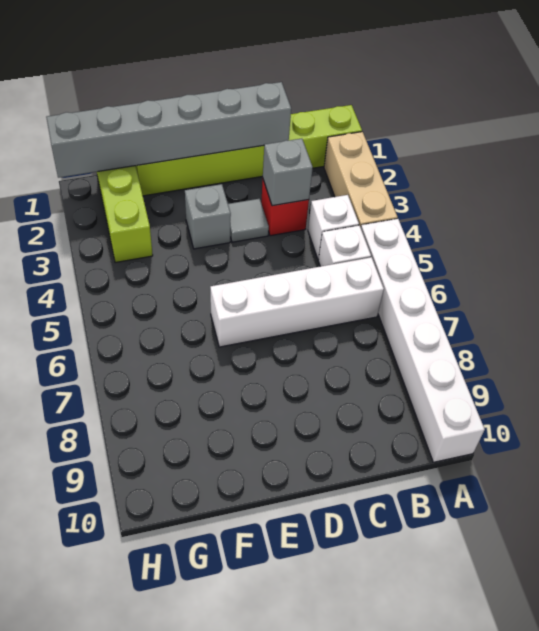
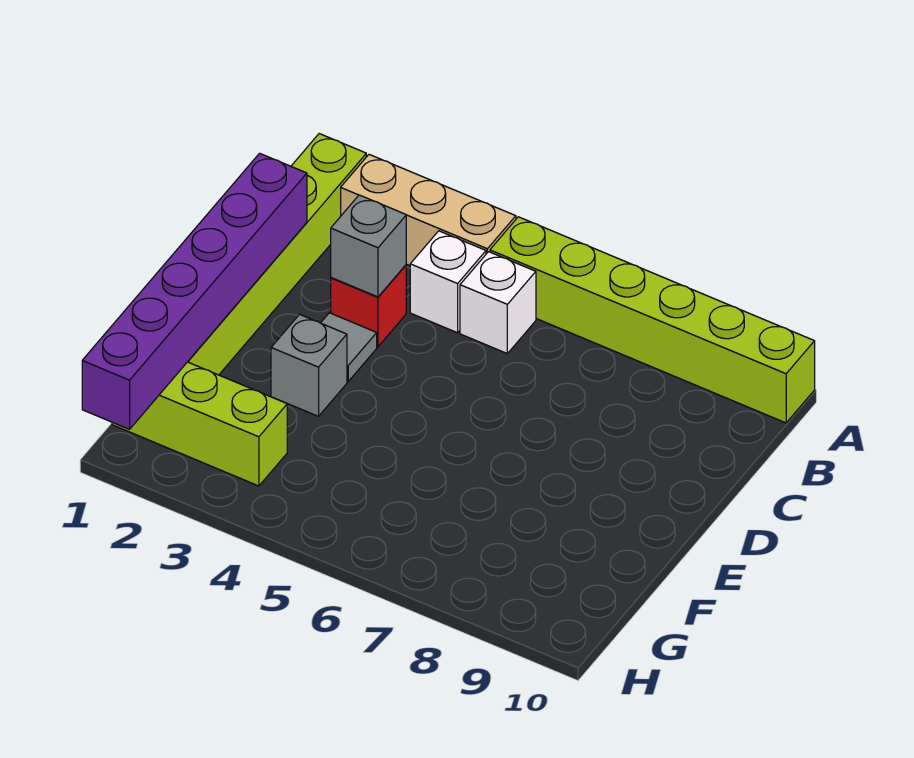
white brick A5:A10 level 1 -> lime brick A5:A10 level 1
white brick B6:E6 level 1 -> none
grey brick C1:H1 level 2 -> purple brick C1:H1 level 2

